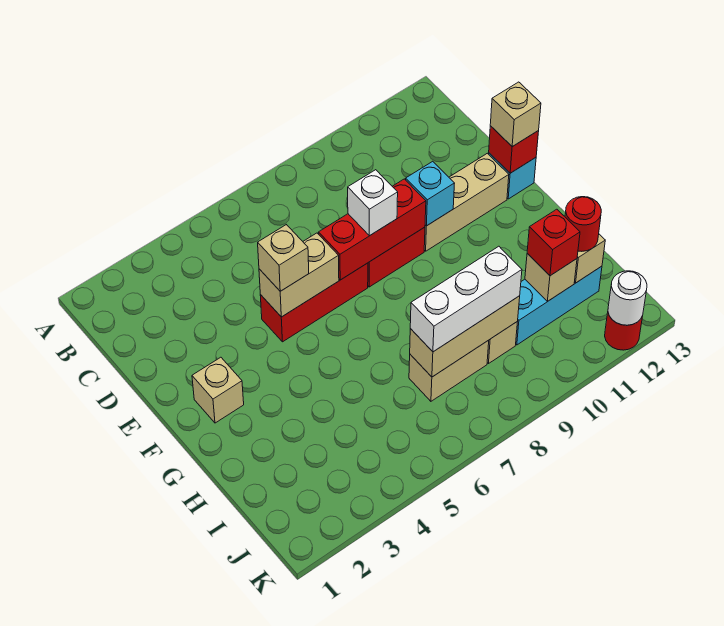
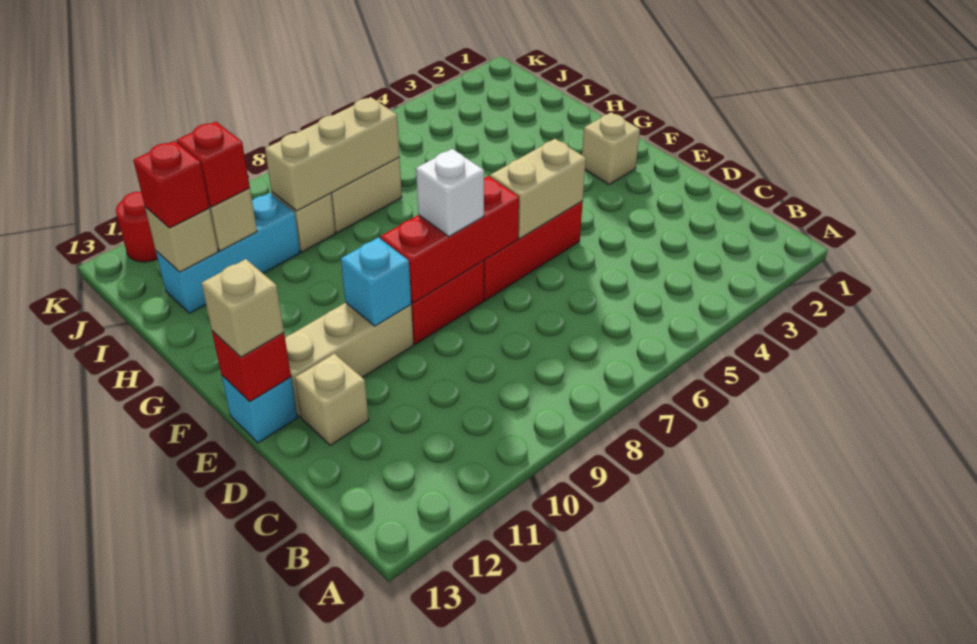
tan brick E5 level 3 -> tan brick D12 level 1
white brick I7:I9 level 3 -> none
red round brick I12 level 3 -> red brick I12 level 3
white round brick K12 level 2 -> none

